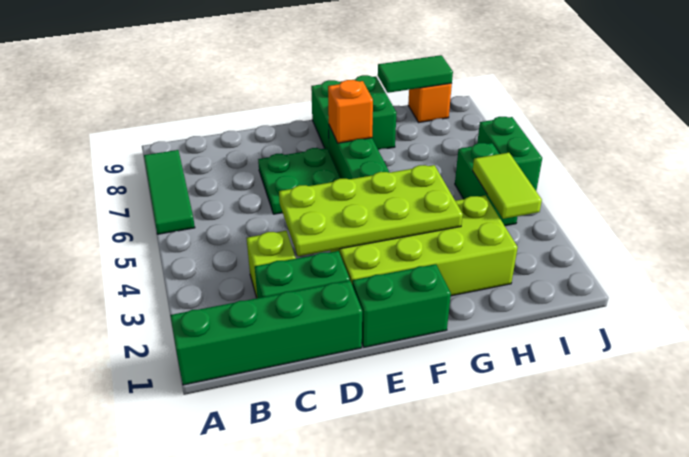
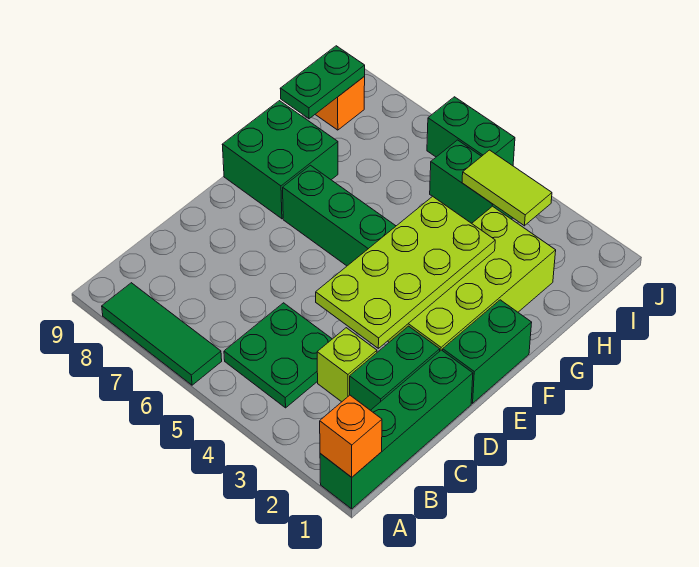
green plate D6:E7 level 1 -> green plate B4:C5 level 1
orange brick F7 level 2 -> orange brick A1 level 2
green tile H9:I9 level 2 -> green plate H9:I9 level 2

